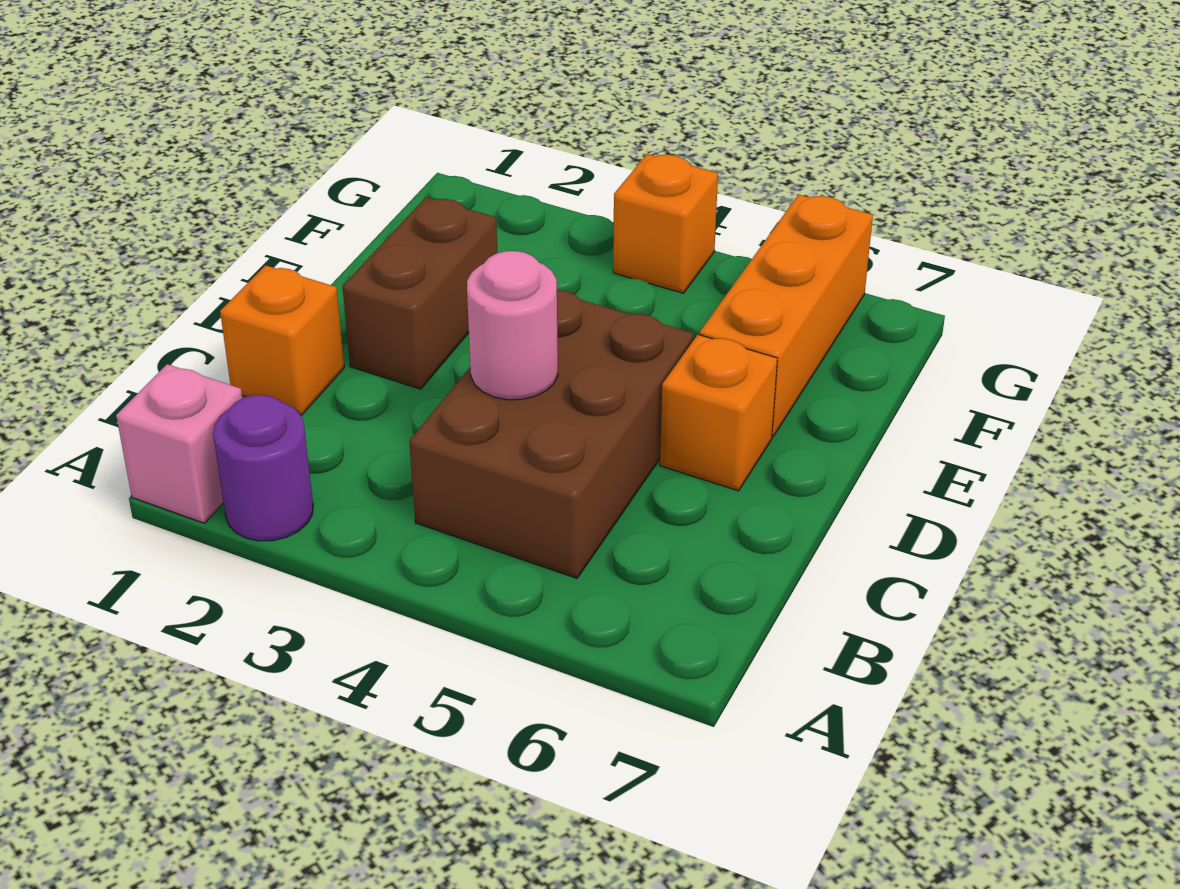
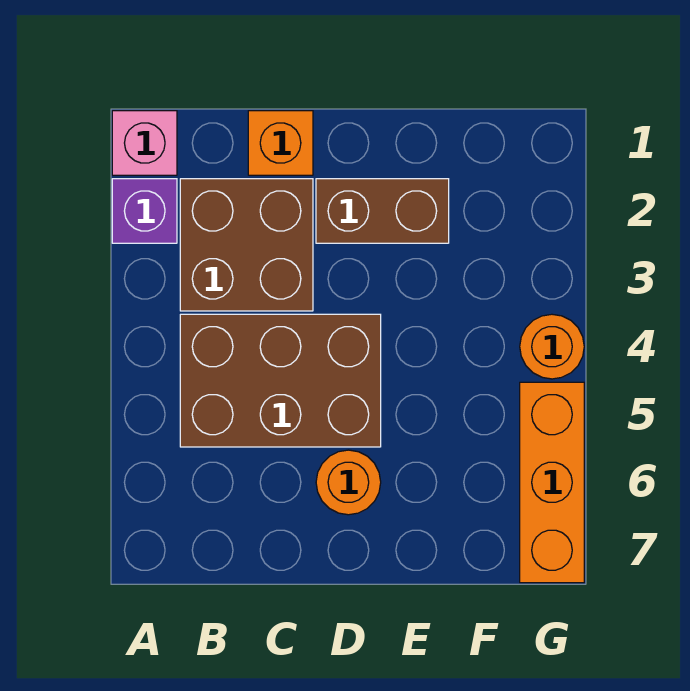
purple round brick A2 level 1 -> purple brick A2 level 1
none -> brown brick B2:C3 level 1
pink round brick C4 level 2 -> none
orange brick D6 level 1 -> orange round brick D6 level 1
orange brick E6:G6 level 1 -> orange brick G5:G7 level 1
orange brick G4 level 1 -> orange round brick G4 level 1

